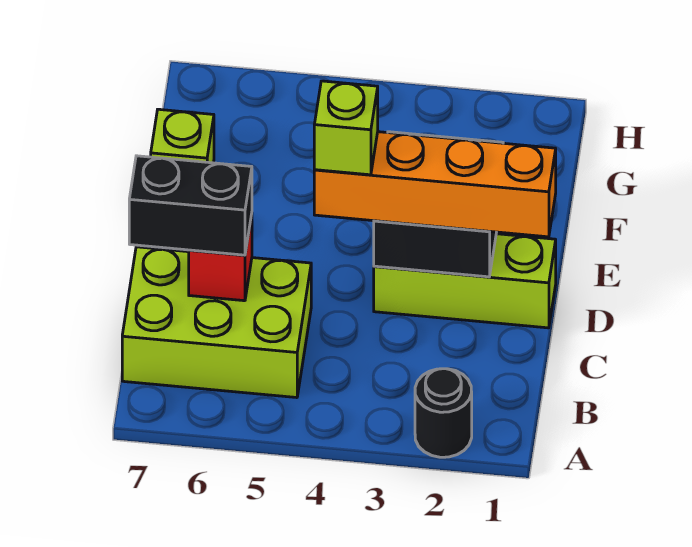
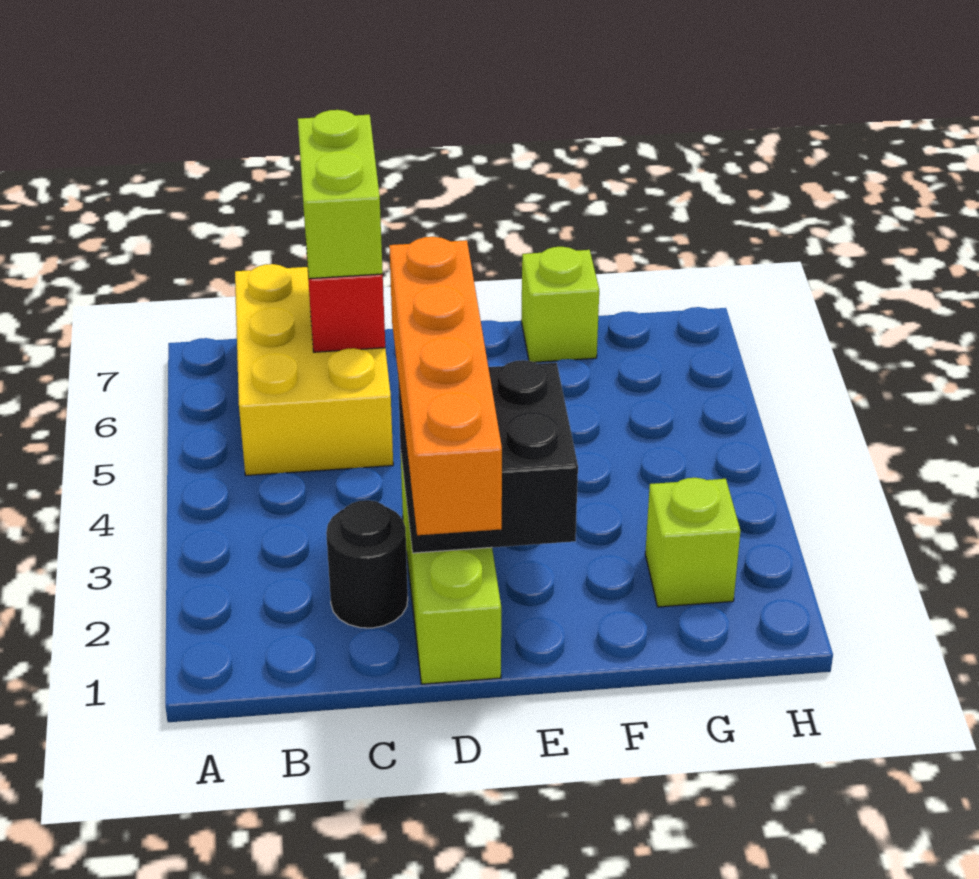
black round brick A2 level 1 -> black round brick C2 level 1
lime brick B5:C7 level 1 -> yellow brick B5:C7 level 1
black brick C6:C7 level 3 -> lime brick C6:C7 level 3
lime brick D4 level 4 -> lime brick G2 level 1

